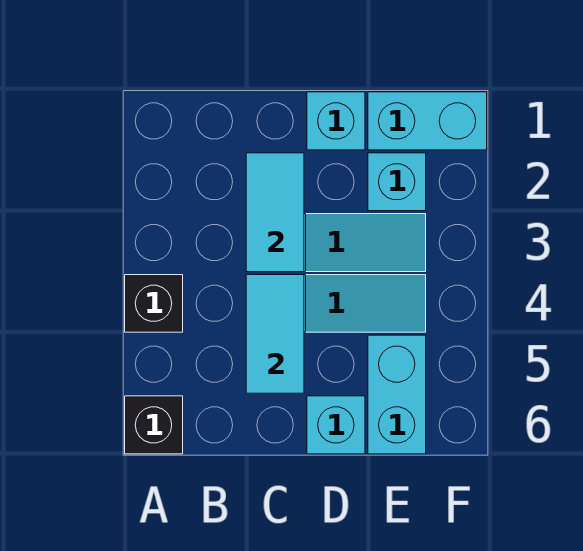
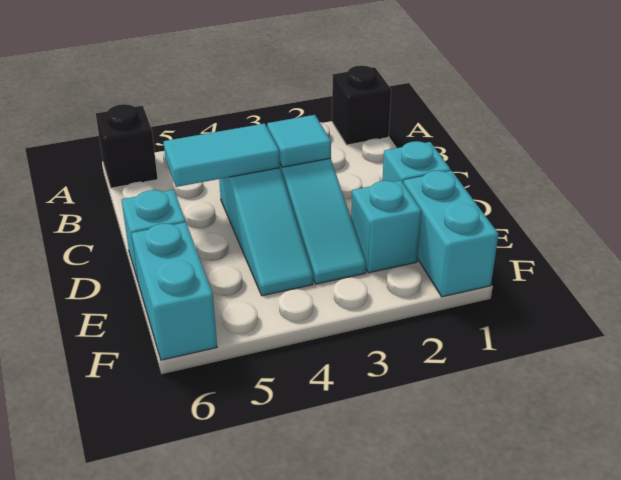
black brick A4 level 1 -> black brick A1 level 1
cyan tile C2:C3 level 2 -> cyan tile C3 level 2
cyan brick E5:E6 level 1 -> cyan brick E6:F6 level 1

